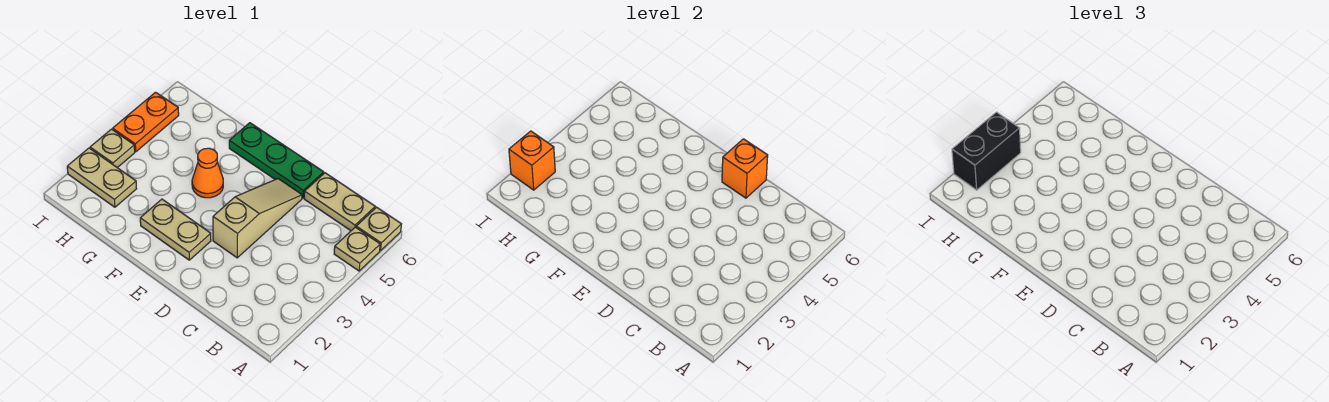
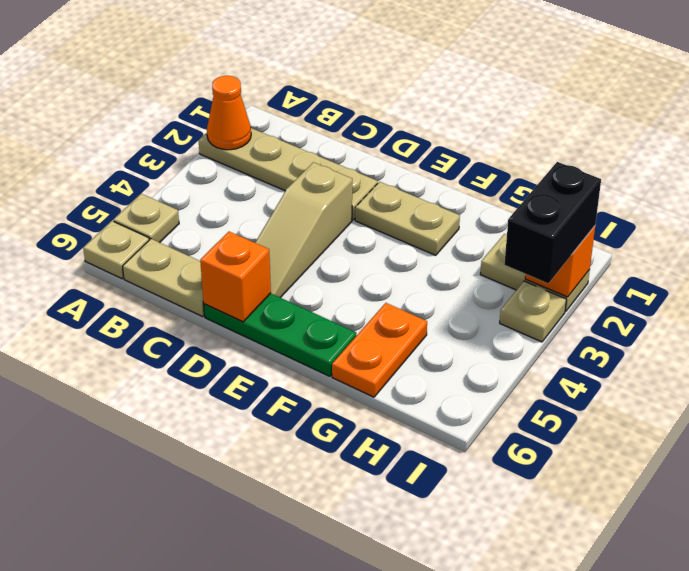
none -> tan plate A2:D2 level 1
orange cone F4 level 1 -> orange cone A2 level 2
orange plate I4:I5 level 1 -> orange plate G5:G6 level 1

